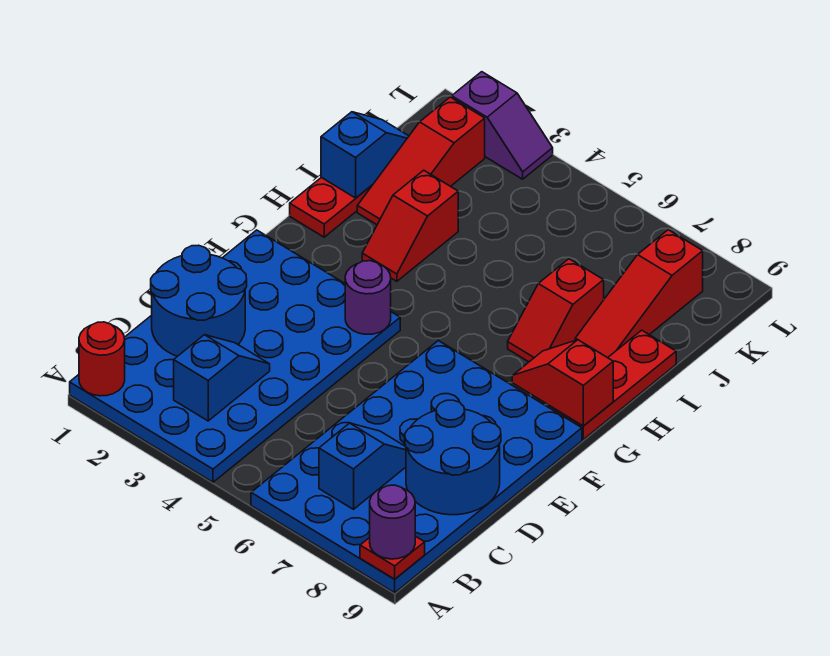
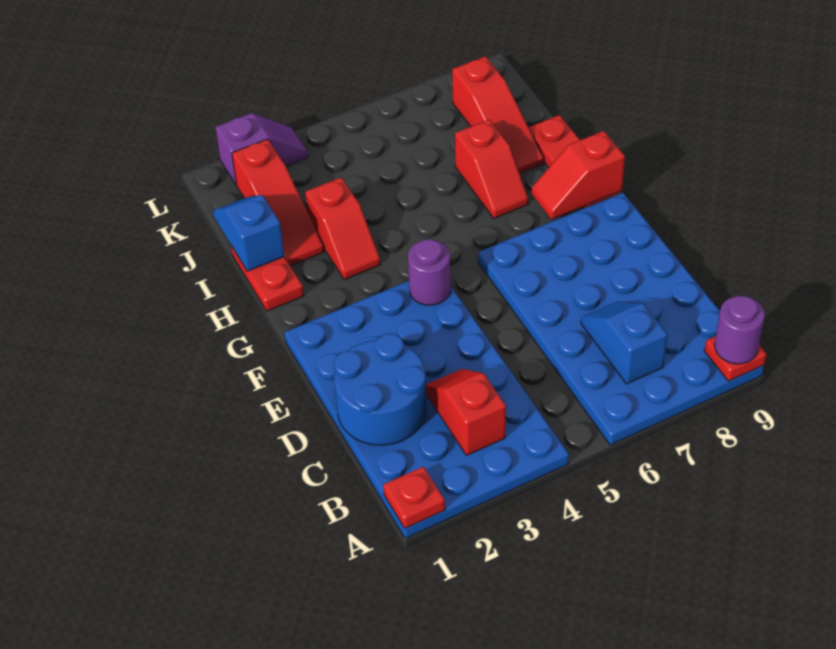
red round brick A1 level 2 -> red plate A1 level 2
blue slope B3:C3 level 2 top B -> red slope B3:C3 level 2 top B
blue round brick C8:D9 level 2 -> none

